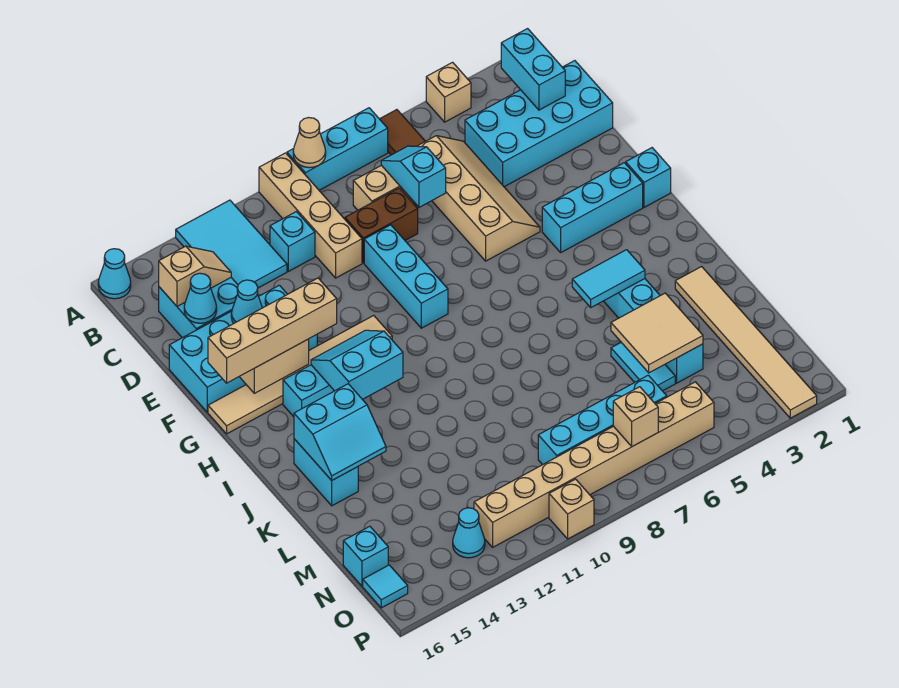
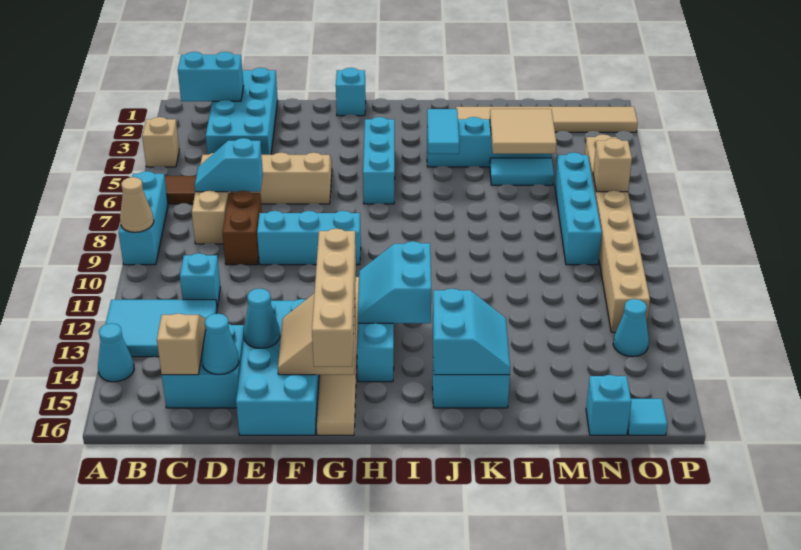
tan brick A10:D10 level 1 -> none
cyan cone A16 level 1 -> cyan cone A14 level 1
cyan brick G2:G4 level 1 -> cyan brick H4:H6 level 1
tan brick P10 level 1 -> none

